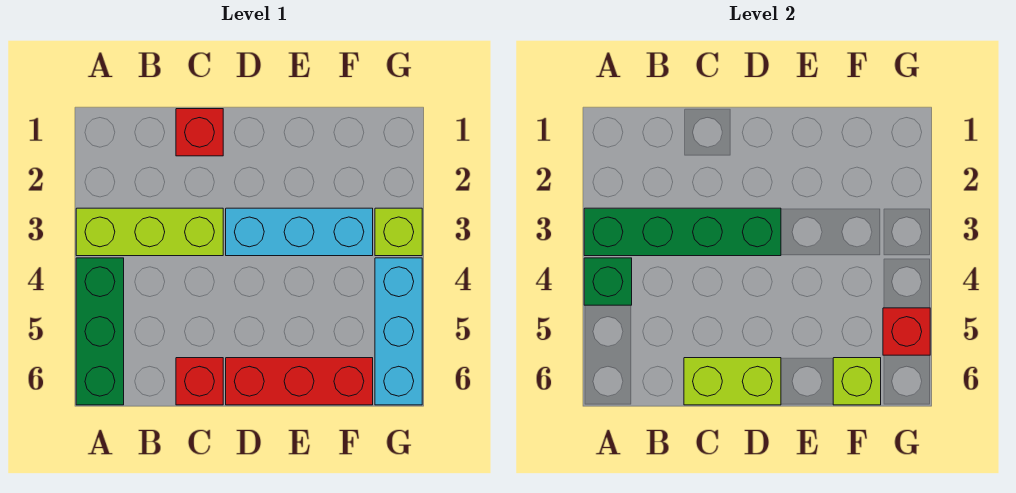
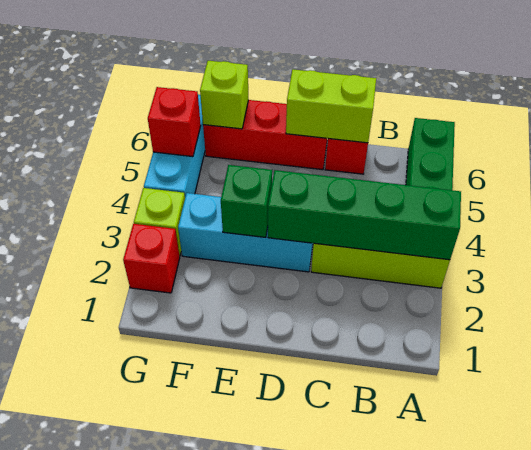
green brick A4 level 2 -> green brick E3 level 2
red brick C1 level 1 -> red brick G2 level 1

